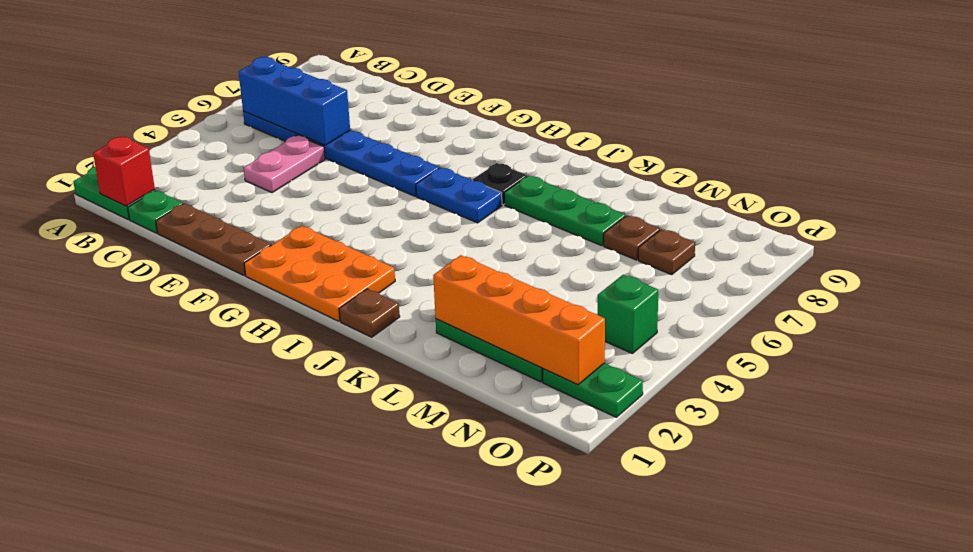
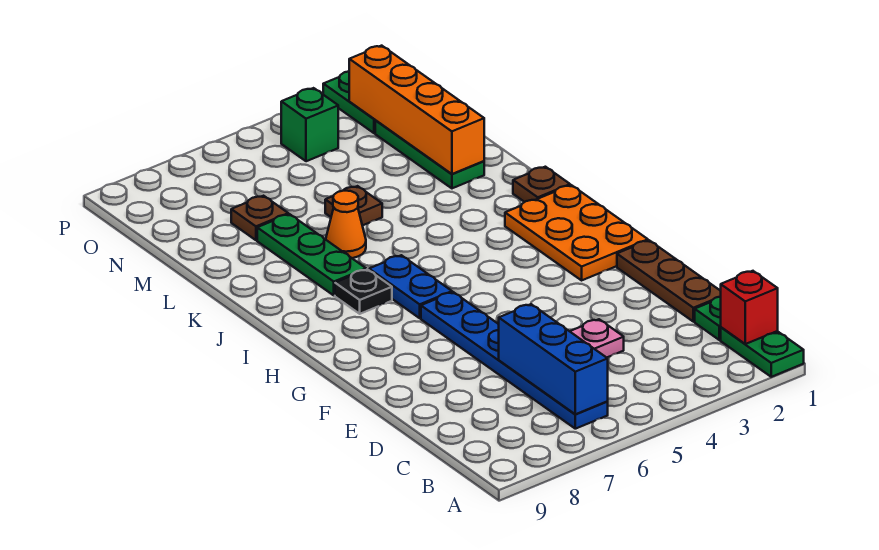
none -> orange cone K6 level 1
brown plate N7 level 1 -> brown plate L5 level 1

